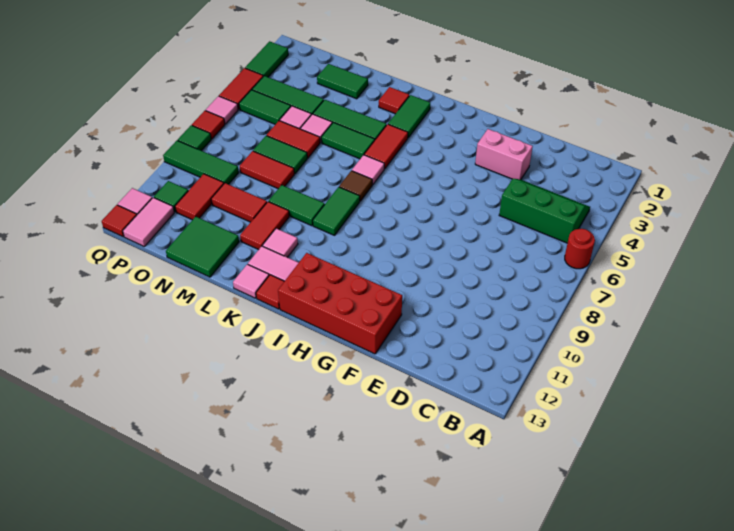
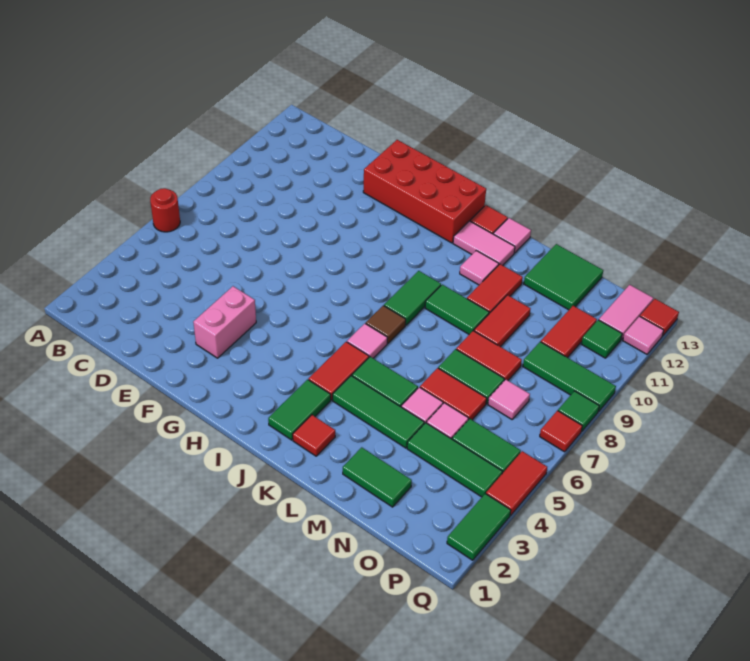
green slope B4:D5 level 1 top 5 -> none
pink brick E3:F3 level 1 -> pink brick F3:F4 level 1
red tile M10:N10 level 1 -> red tile M9:M10 level 1
pink tile Q6 level 1 -> pink tile O7 level 1

